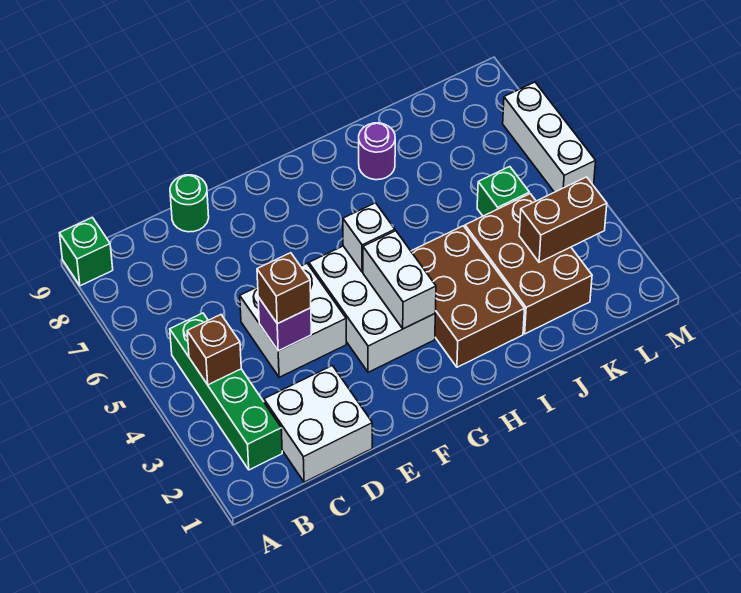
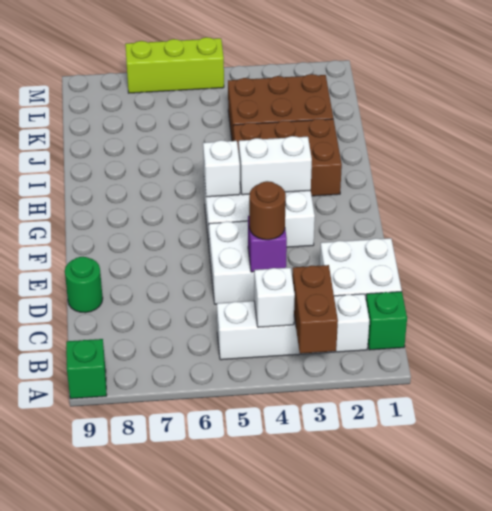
green brick B2:B5 level 1 -> white brick B2:B5 level 1
brown brick B4 level 2 -> white brick B4 level 2
brown brick D4 level 3 -> brown round brick D4 level 3
purple round brick I8 level 1 -> none
brown brick K3:L3 level 2 -> brown brick A3:B3 level 2
green brick K5 level 1 -> green brick B1 level 1
white brick M5:M7 level 1 -> lime brick M5:M7 level 1

